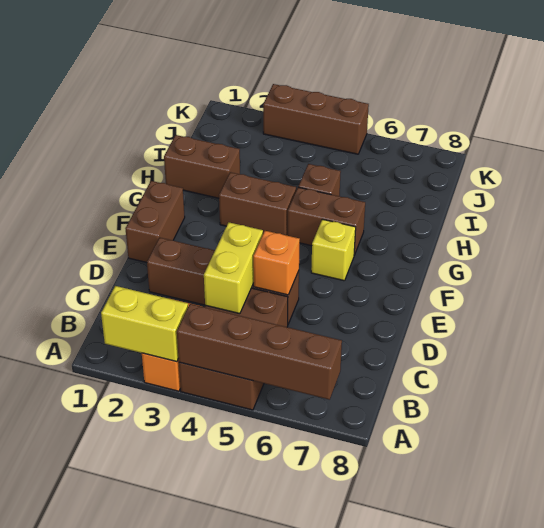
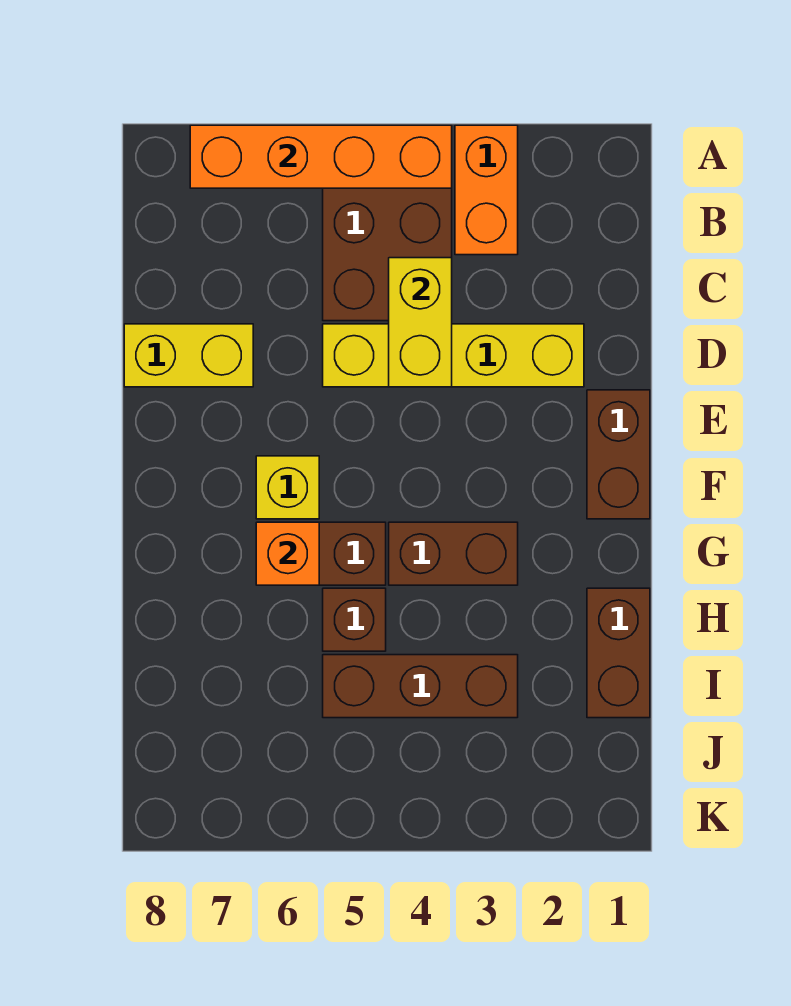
yellow brick A2:A3 level 2 -> yellow brick D7:D8 level 1
brown brick A4:A7 level 2 -> orange brick A4:A7 level 2
brown brick D2:D5 level 1 -> yellow brick D2:D5 level 1
orange brick D5 level 2 -> orange brick G6 level 2
brown brick H1:H2 level 1 -> brown brick H1:I1 level 1
brown brick K3:K5 level 1 -> brown brick I3:I5 level 1

